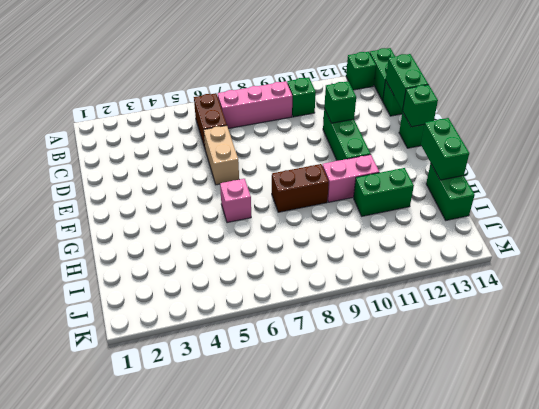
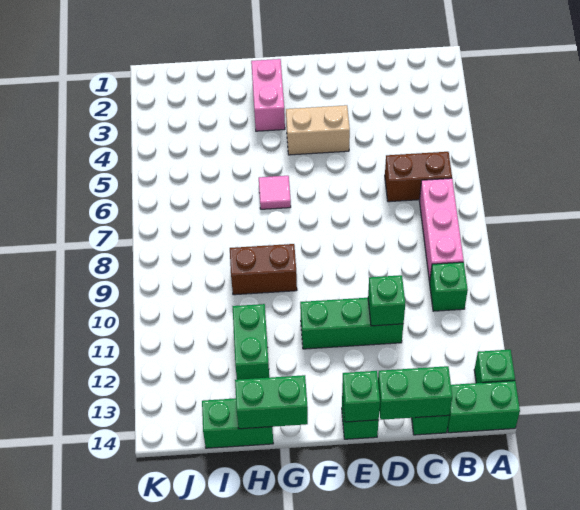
tan brick D6:E6 level 1 -> tan brick E4:F4 level 1
pink brick G6 level 1 -> pink tile G6 level 1
brown brick G8:G9 level 1 -> brown brick G9:H9 level 1
pink brick G10:G11 level 1 -> pink brick G2:G3 level 1

